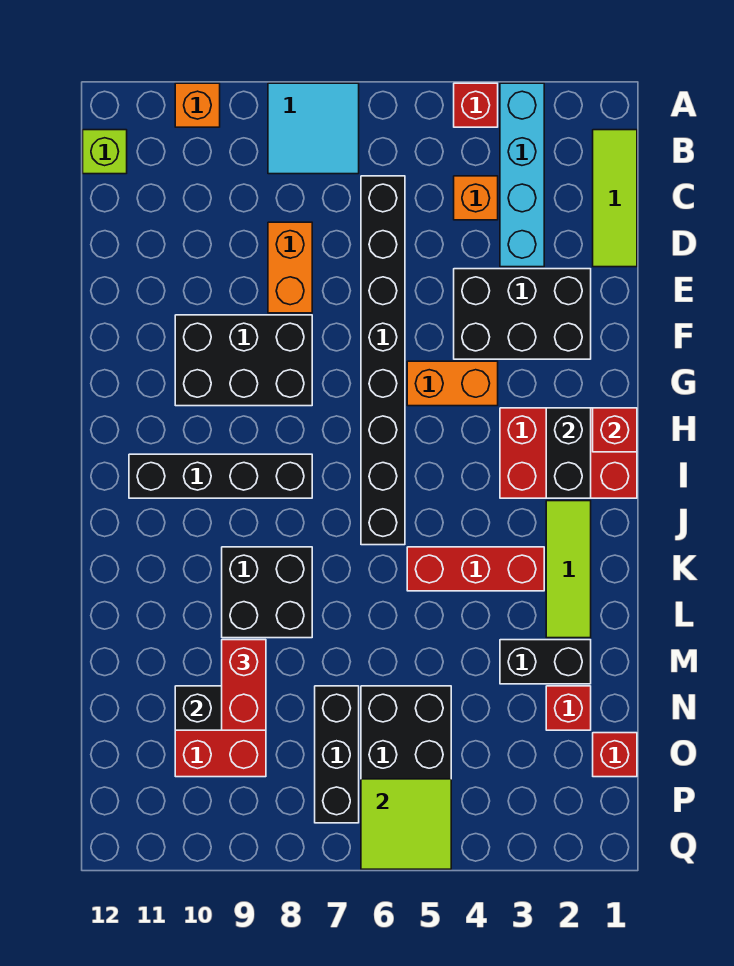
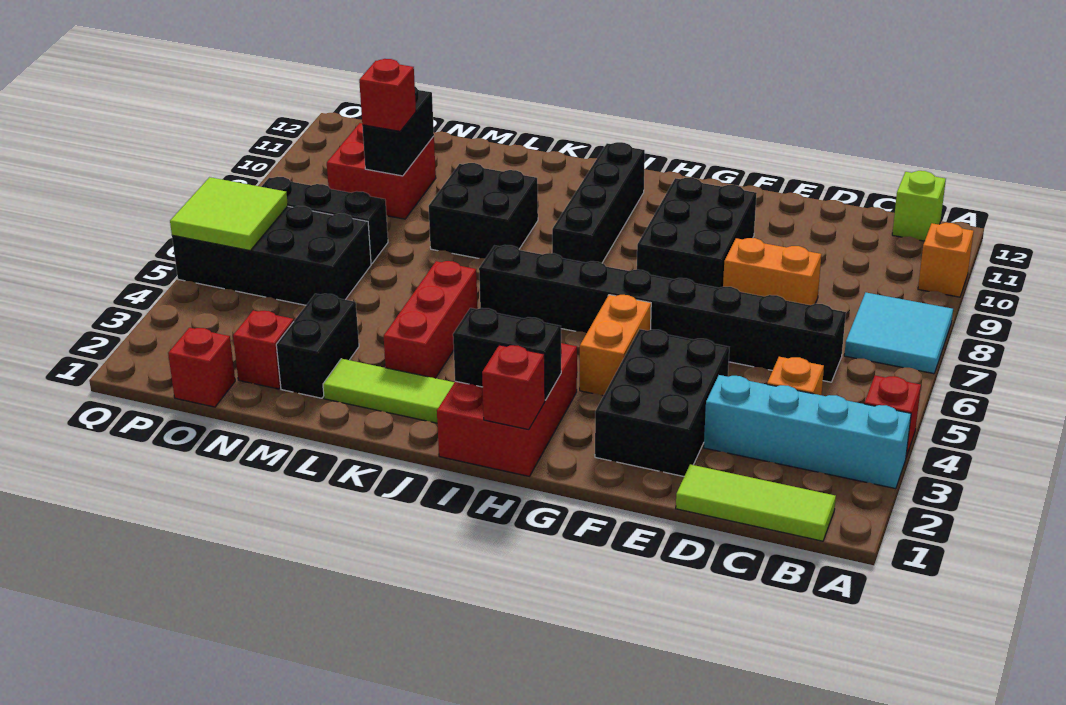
red brick M9:N9 level 3 -> red brick N9 level 3

